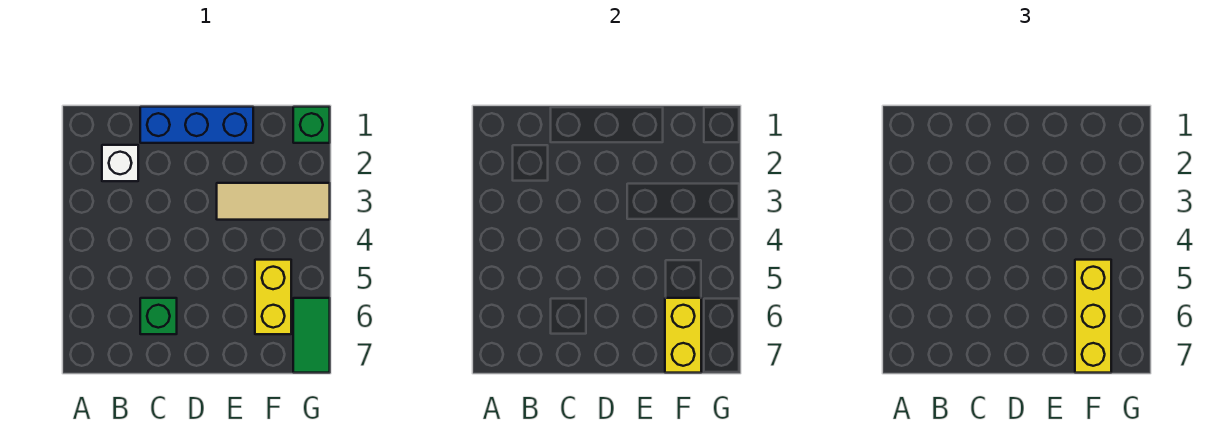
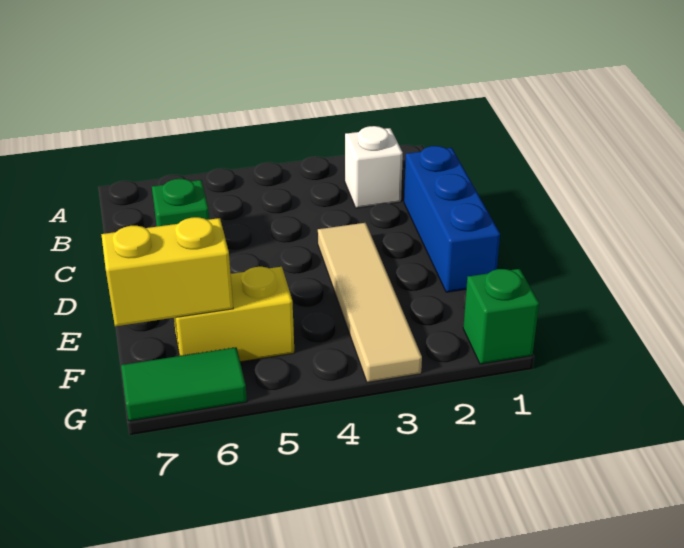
tan tile E3:G3 level 1 -> tan tile D3:G3 level 1
yellow brick F5:F7 level 3 -> none

